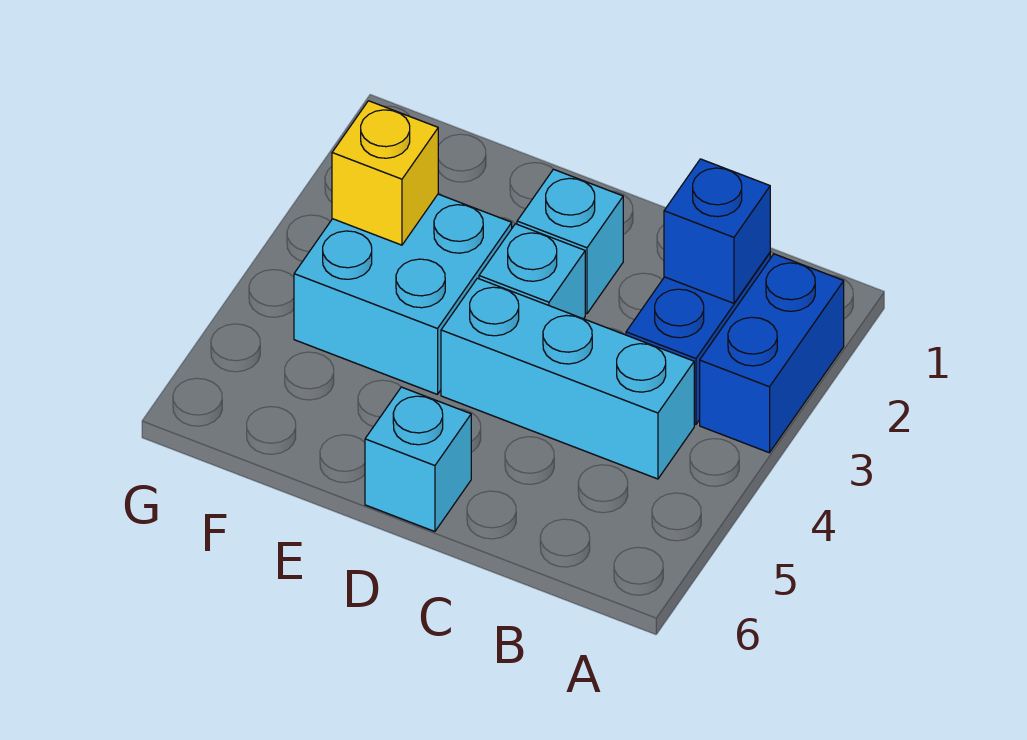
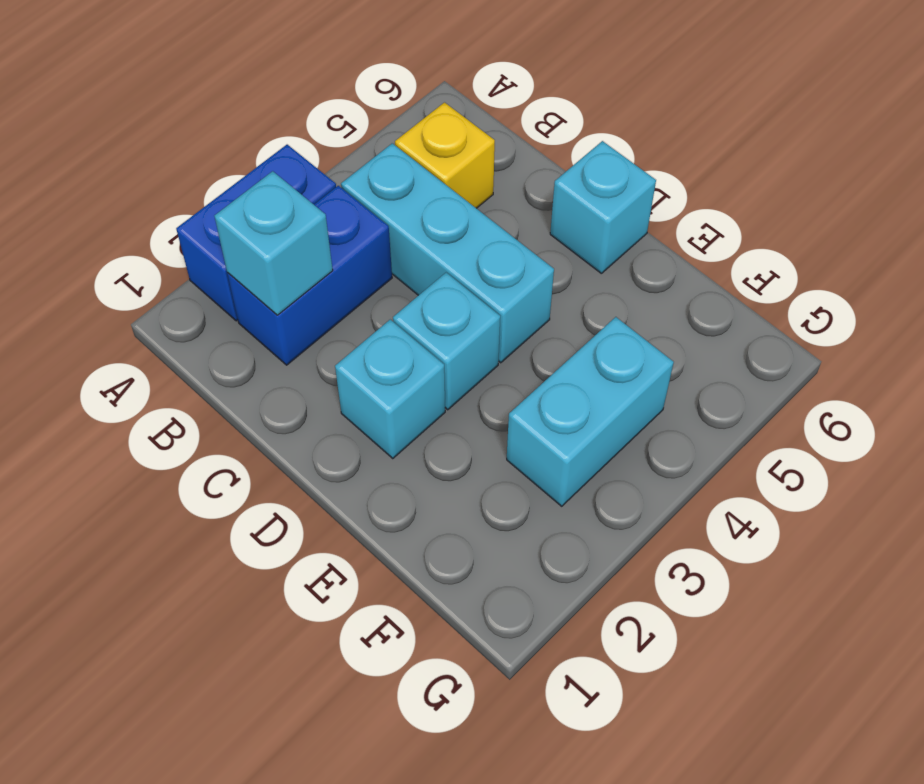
blue brick B2 level 2 -> cyan brick B2 level 2
cyan brick E3:F4 level 1 -> cyan brick F3:F4 level 1
yellow brick F3 level 2 -> yellow brick B5 level 1

